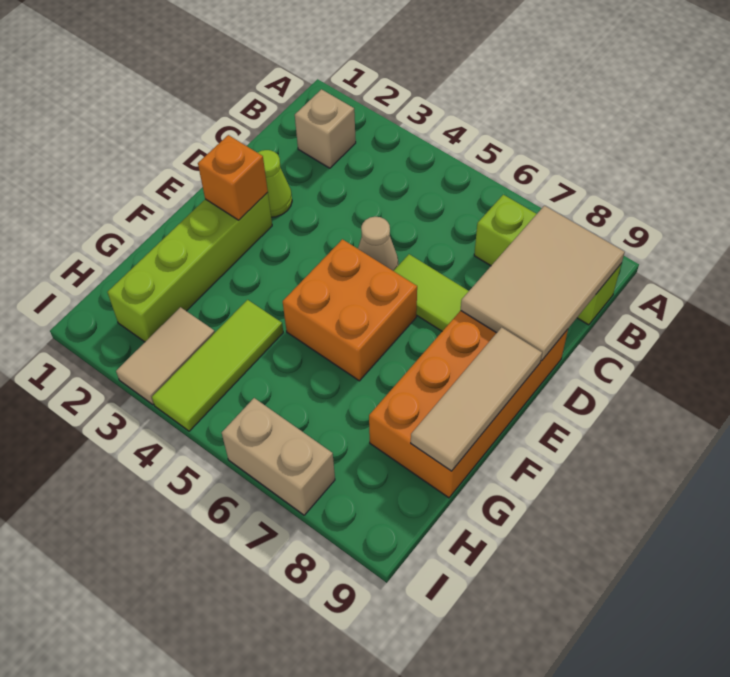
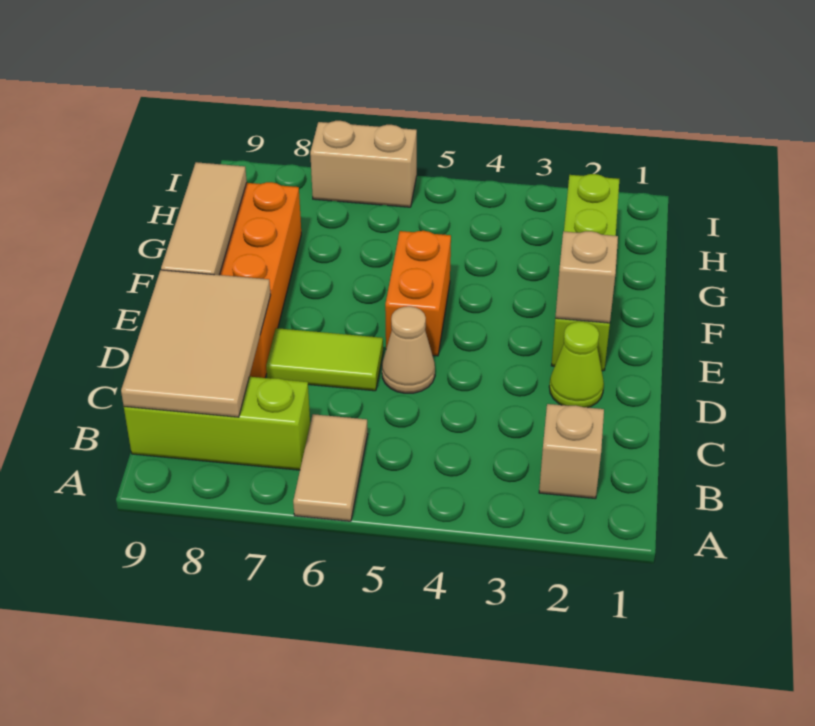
orange brick E2 level 2 -> tan brick E2 level 2
orange brick E5:F6 level 1 -> orange brick E5:F5 level 1
lime tile G4:I4 level 1 -> none
tan tile H3:I3 level 1 -> tan tile A6:B6 level 1

